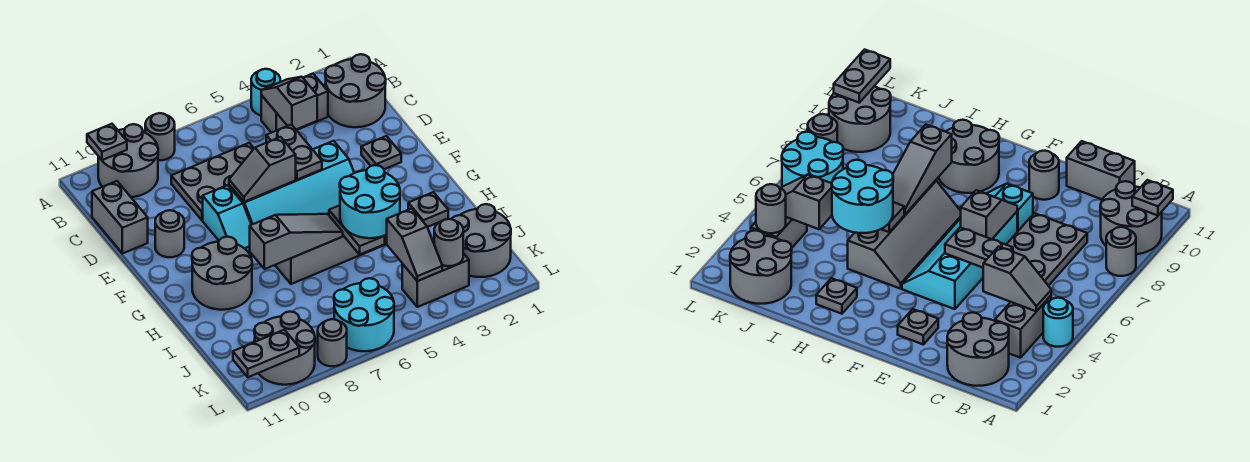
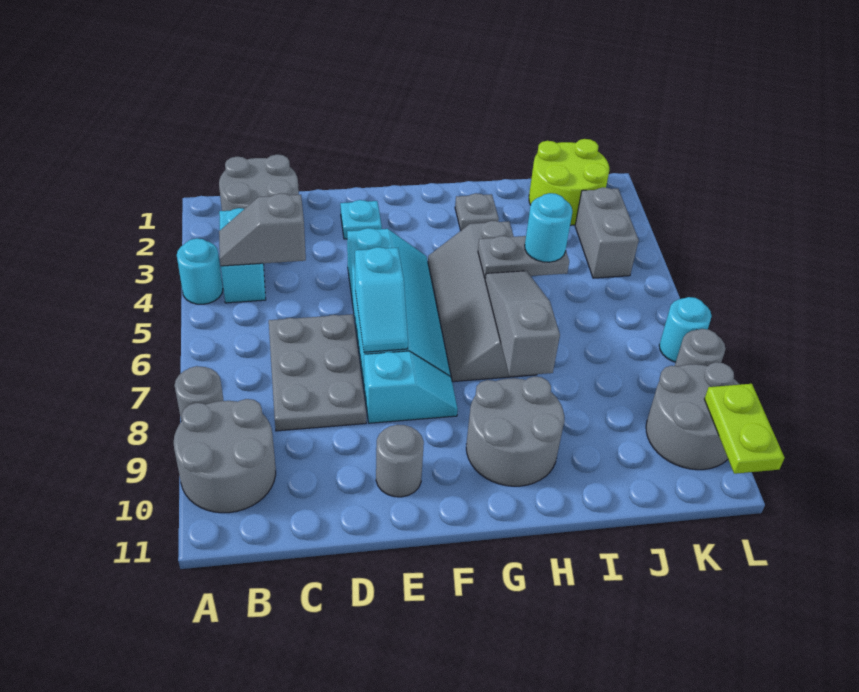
grey plate A10 level 2 -> none
grey brick B3:B4 level 1 -> cyan brick B3:B4 level 1
grey brick C11:D11 level 1 -> none
grey plate D5:E5 level 2 -> none
grey plate E2 level 1 -> cyan plate E2 level 1
grey slope E6:E7 level 2 top 6 -> cyan slope E6:E7 level 2 top 6
cyan round brick H4:I5 level 3 -> cyan round brick I5 level 3
grey round brick J1:K2 level 1 -> lime round brick J1:K2 level 1
grey slope J4:K4 level 2 top J -> none
grey round brick K3 level 2 -> none
cyan round brick K6:L7 level 1 -> cyan round brick L7 level 1
grey plate L10:L11 level 2 -> lime plate L10:L11 level 2

